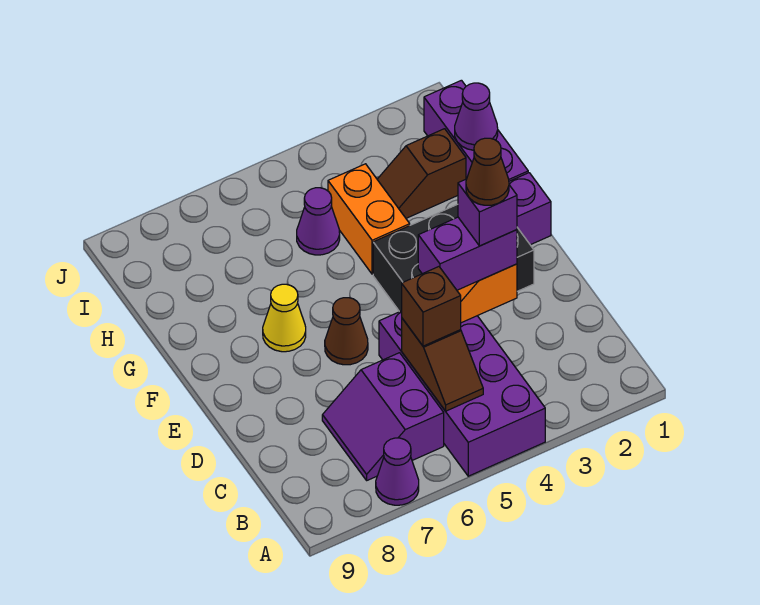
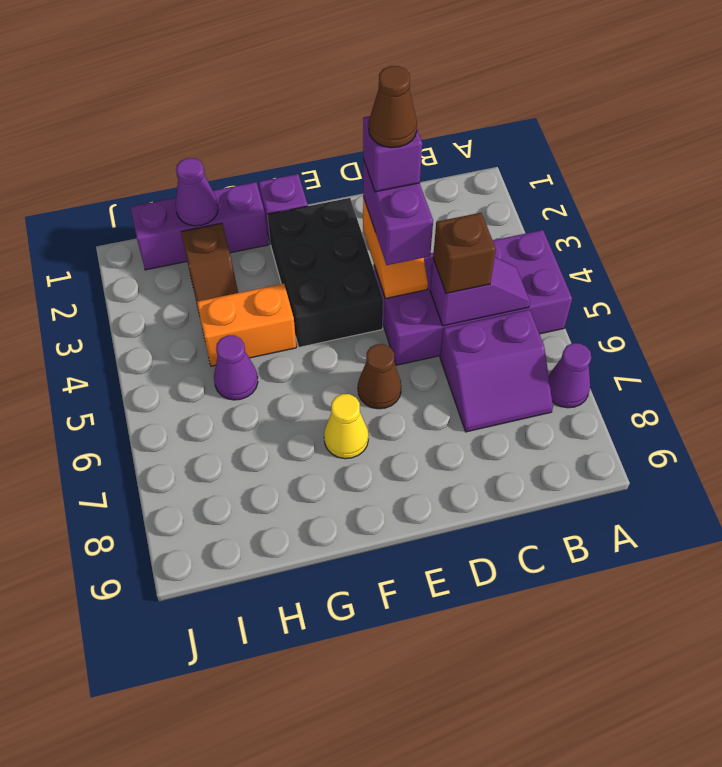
brown slope B5:C5 level 2 top C -> purple slope B5:C5 level 2 top C

